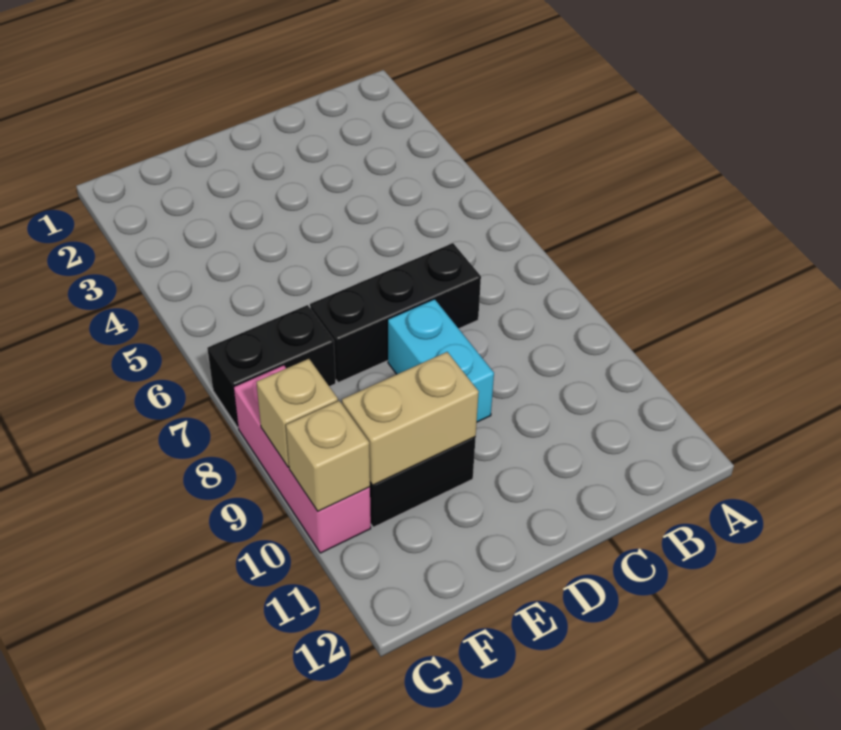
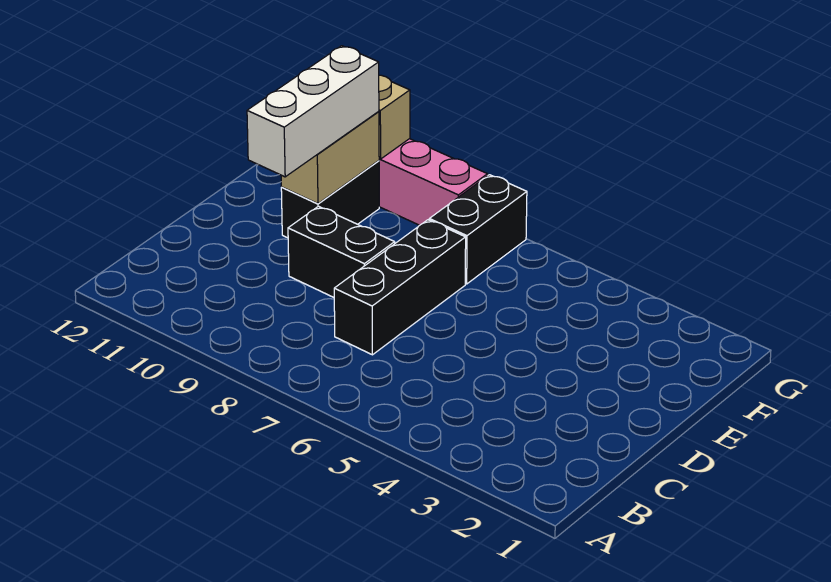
cyan brick D8:D9 level 1 -> black brick D8:D9 level 1
none -> white brick D10:F10 level 3
tan brick G9 level 2 -> none

